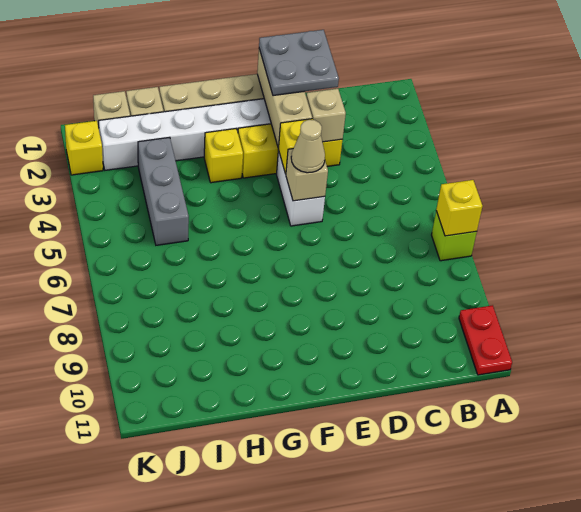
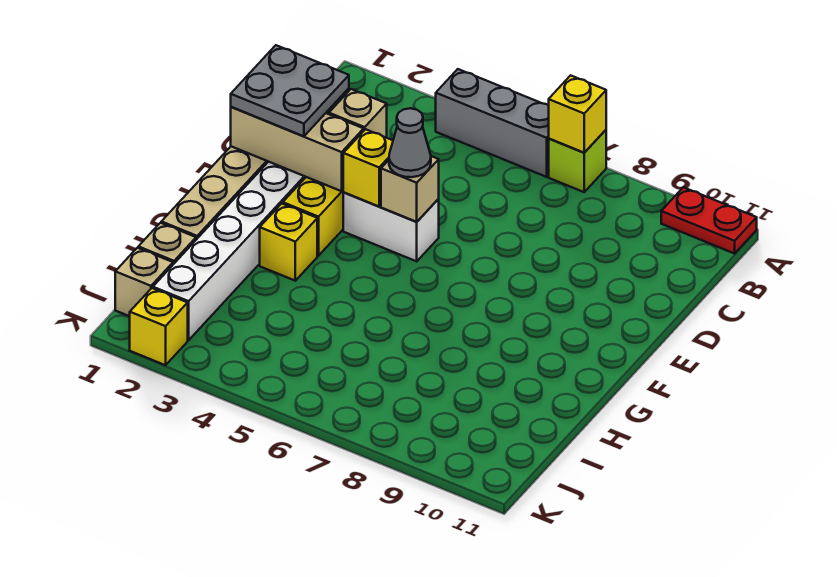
tan cone E5 level 3 -> grey cone E5 level 3
grey brick I3:I5 level 1 -> grey brick A4:A6 level 1

